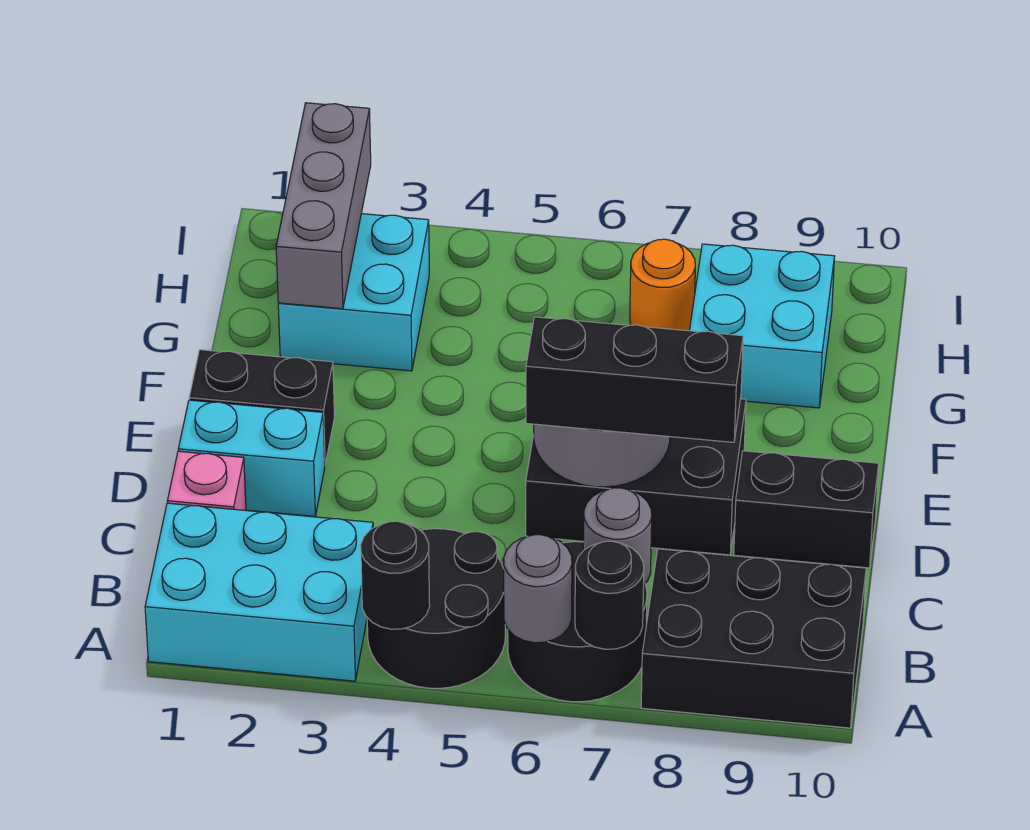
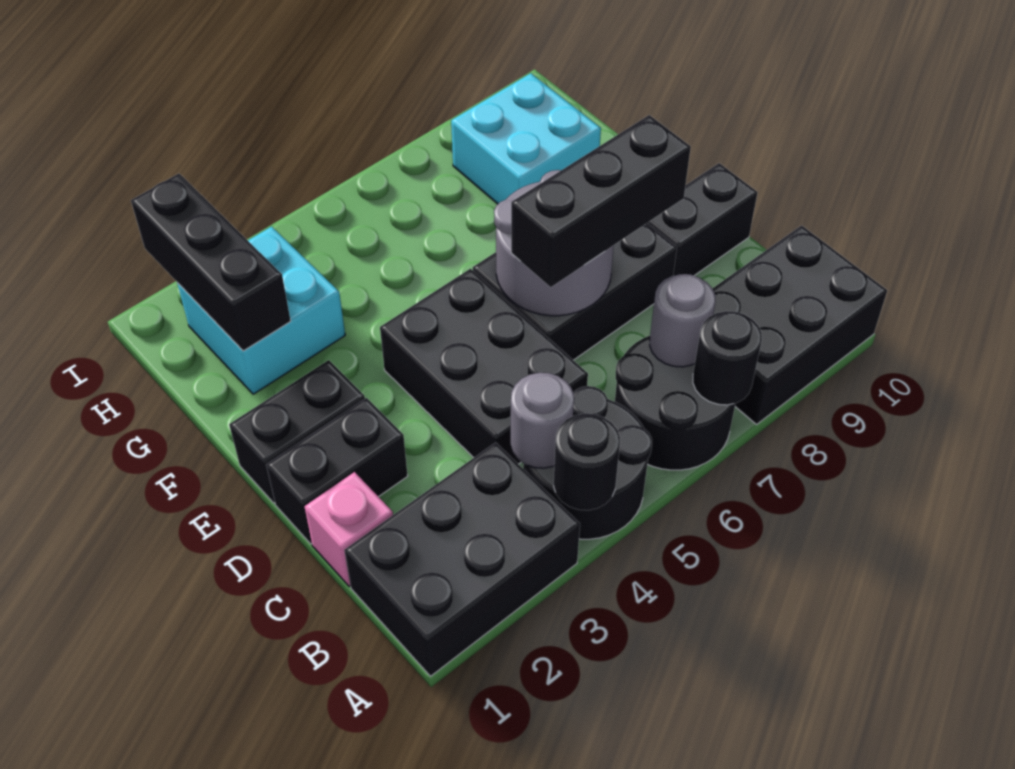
cyan brick A1:B3 level 1 -> black brick A1:B3 level 1
grey round brick A6 level 2 -> grey round brick B4 level 2
none -> black brick C4:E5 level 1
cyan brick D1:D2 level 1 -> black brick D1:D2 level 1
grey brick G2:I2 level 2 -> black brick G2:I2 level 2
orange round brick H7 level 1 -> none

